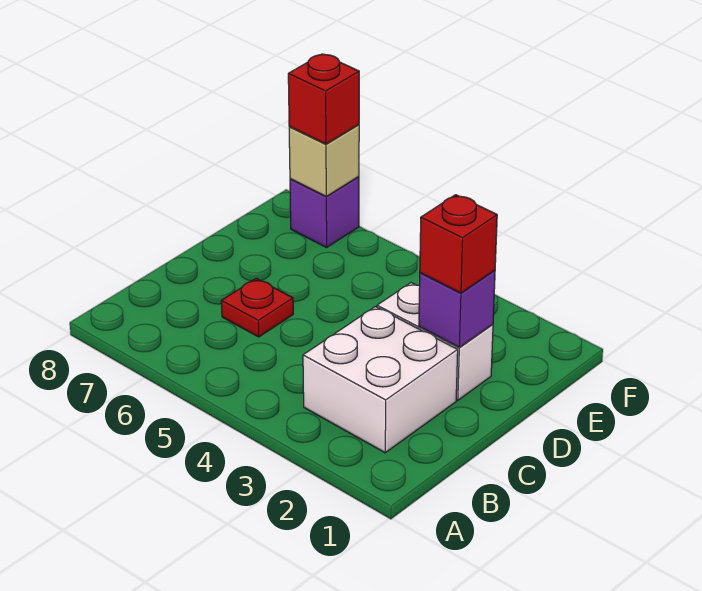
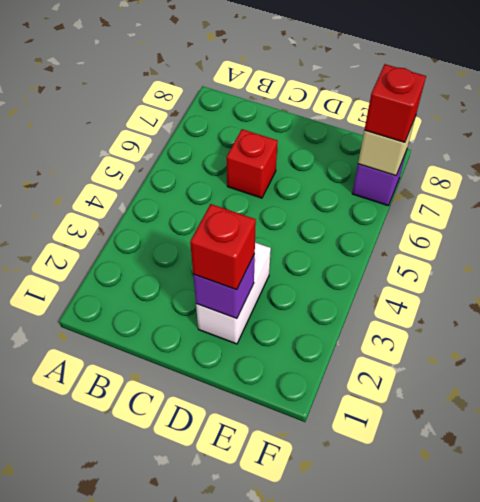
white brick B2:C3 level 1 -> none
red plate C6 level 1 -> red brick C6 level 1

